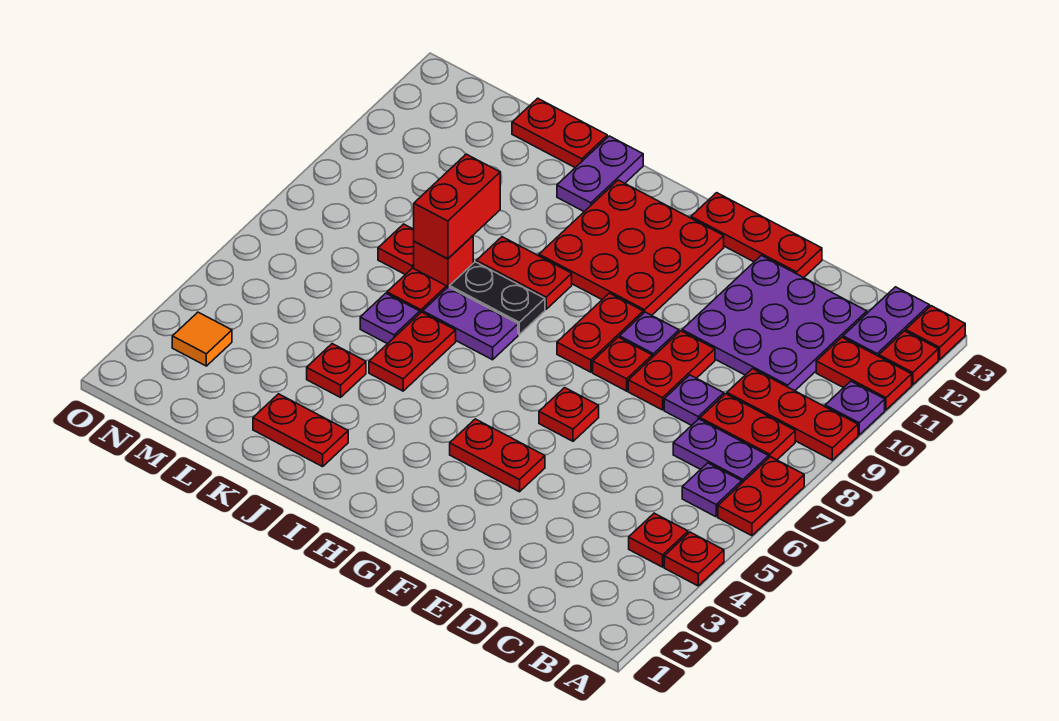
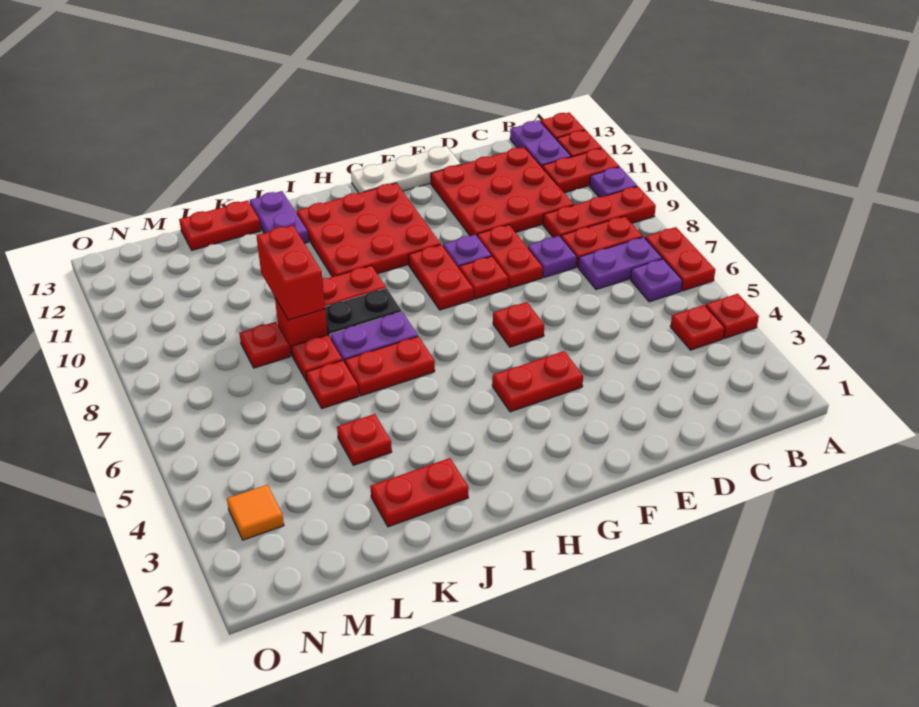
purple plate C10:E12 level 1 -> red plate C10:E12 level 1
red plate E13:G13 level 1 -> white plate E13:G13 level 1
red plate J5:J6 level 1 -> red plate I6:J6 level 1
purple plate K6 level 1 -> red plate K6 level 1

